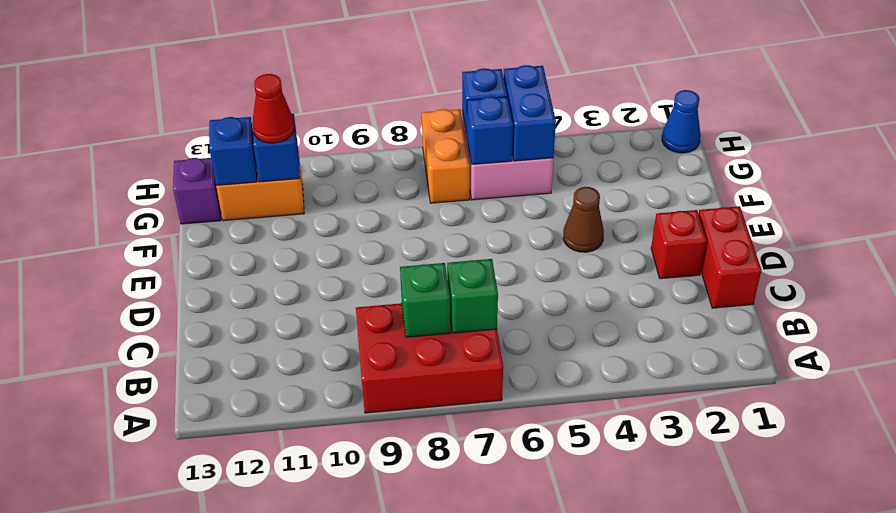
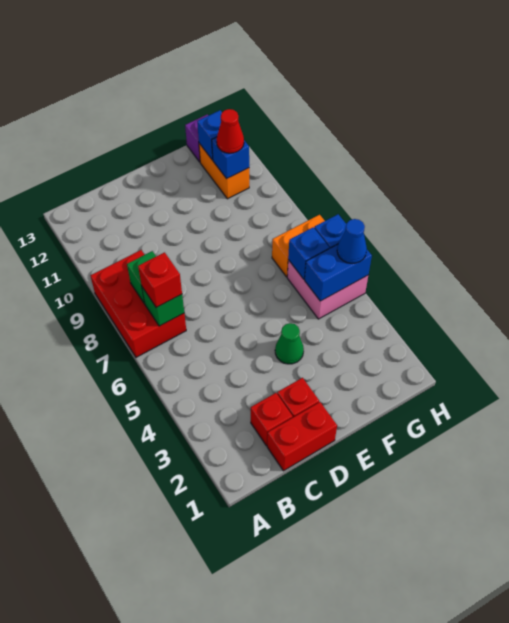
none -> red brick B7 level 3
none -> red brick C2 level 1
brown cone E4 level 1 -> green cone E4 level 1
blue cone H1 level 1 -> blue cone H5 level 3

